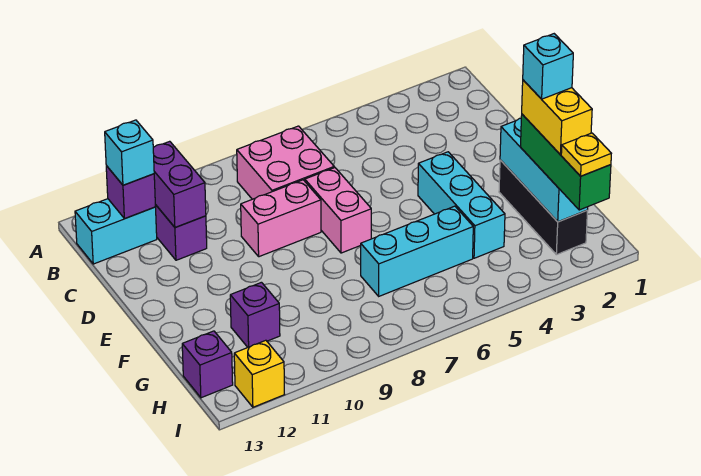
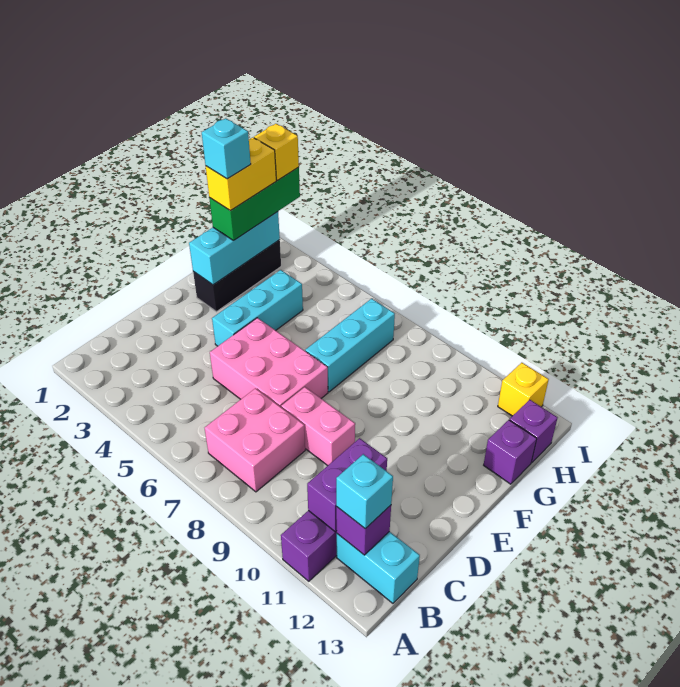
pink brick D7:E7 level 1 -> pink brick D5:E7 level 1
cyan brick G5:G7 level 1 -> cyan brick F7:H7 level 1
purple brick G11 level 1 -> purple brick G13 level 1
yellow plate I2 level 4 -> yellow brick I2 level 4

